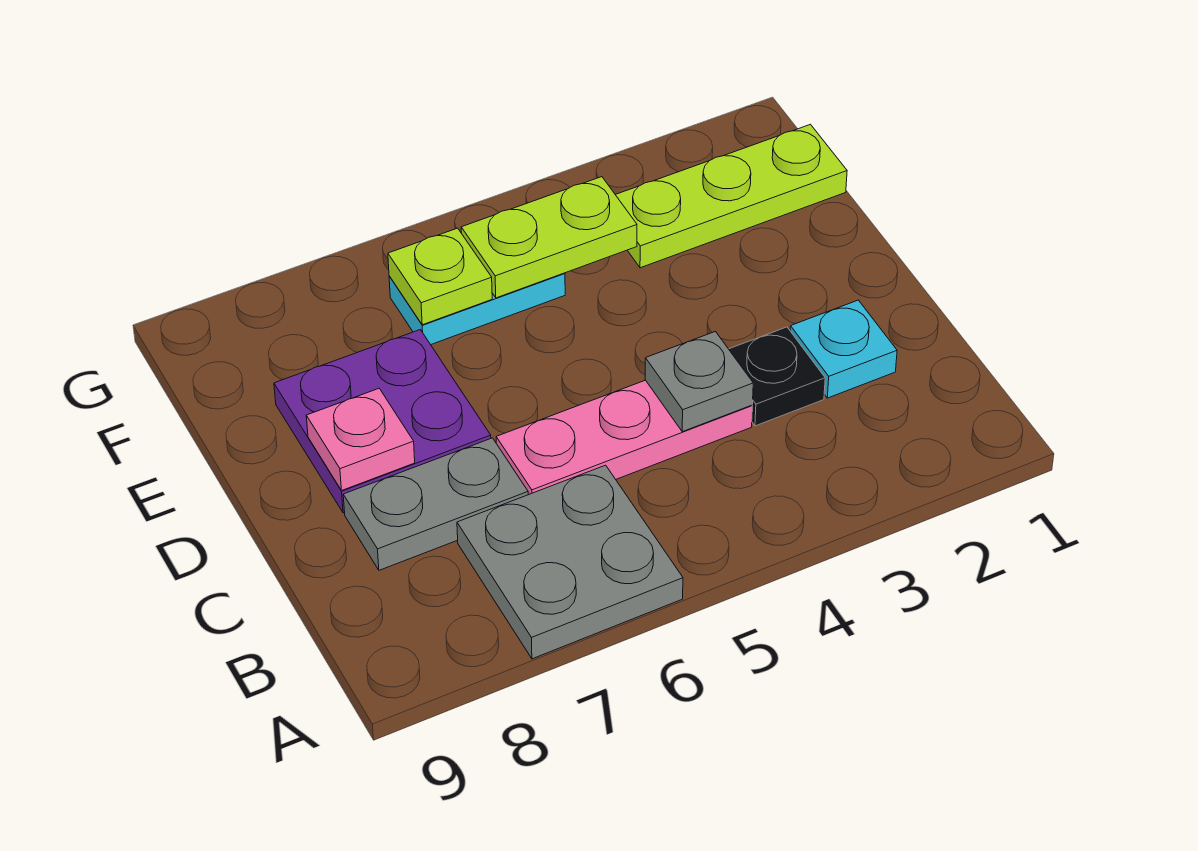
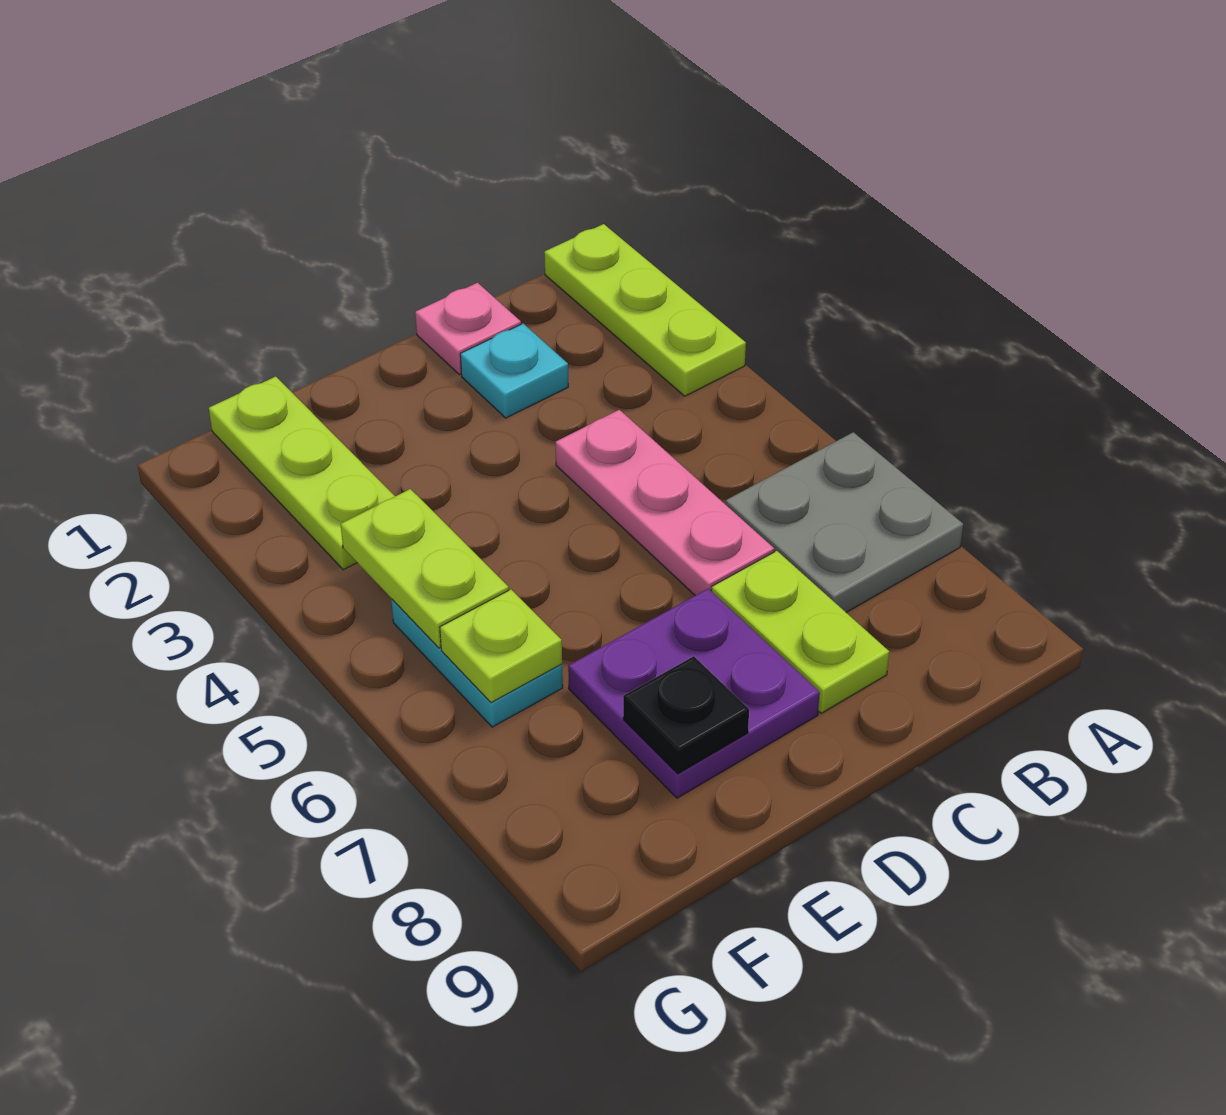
none -> lime plate A1:A3 level 1
black plate C3 level 1 -> black plate E8 level 2
grey plate C4 level 2 -> none
grey plate C7:C8 level 1 -> lime plate C7:C8 level 1
pink plate D8 level 2 -> pink plate C1 level 1

